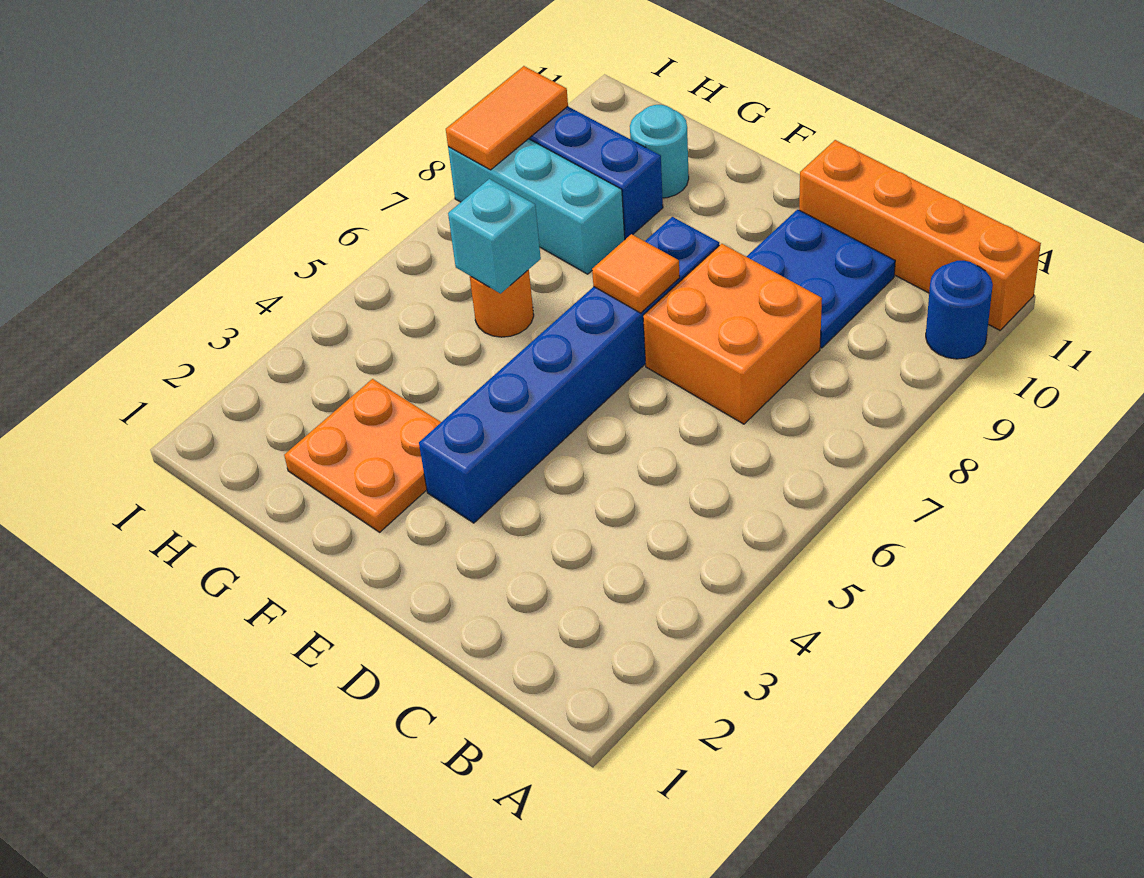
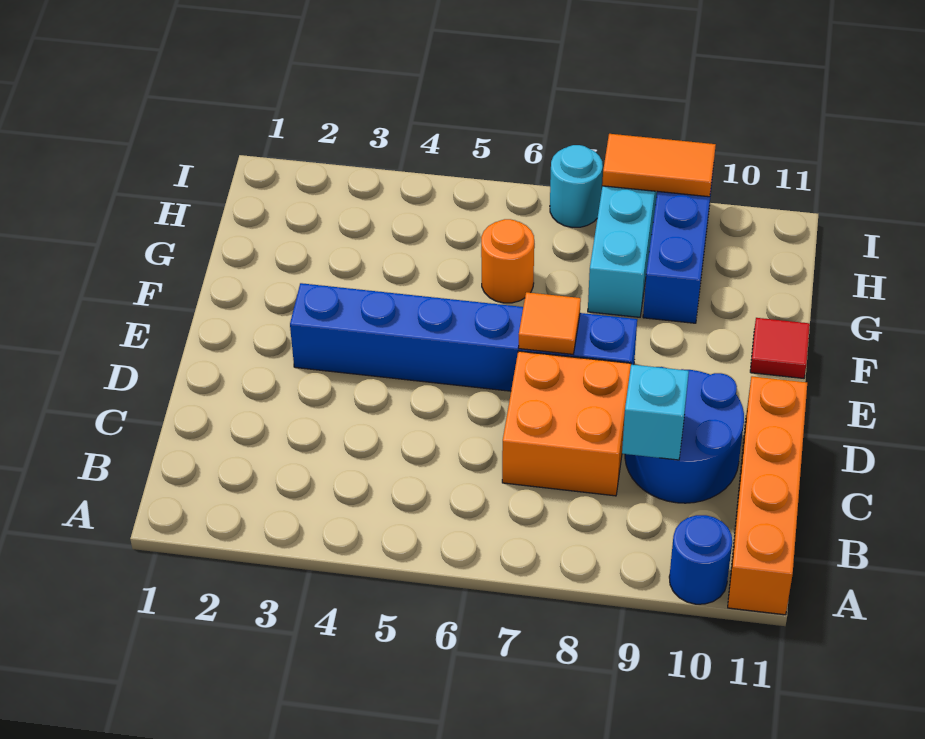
blue plate C9:D10 level 1 -> blue round brick C9:D10 level 1
orange plate F2:G3 level 1 -> none
none -> red tile F11 level 1
cyan brick G6 level 2 -> cyan brick C9 level 2
cyan round brick G10 level 1 -> cyan round brick I7 level 1

